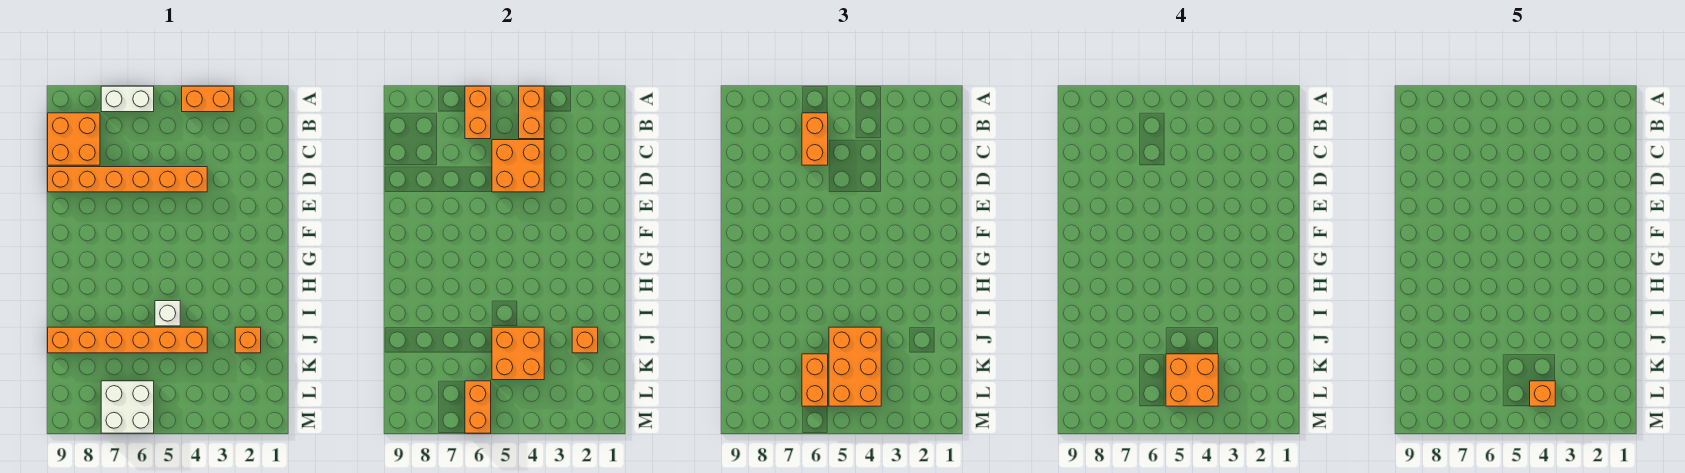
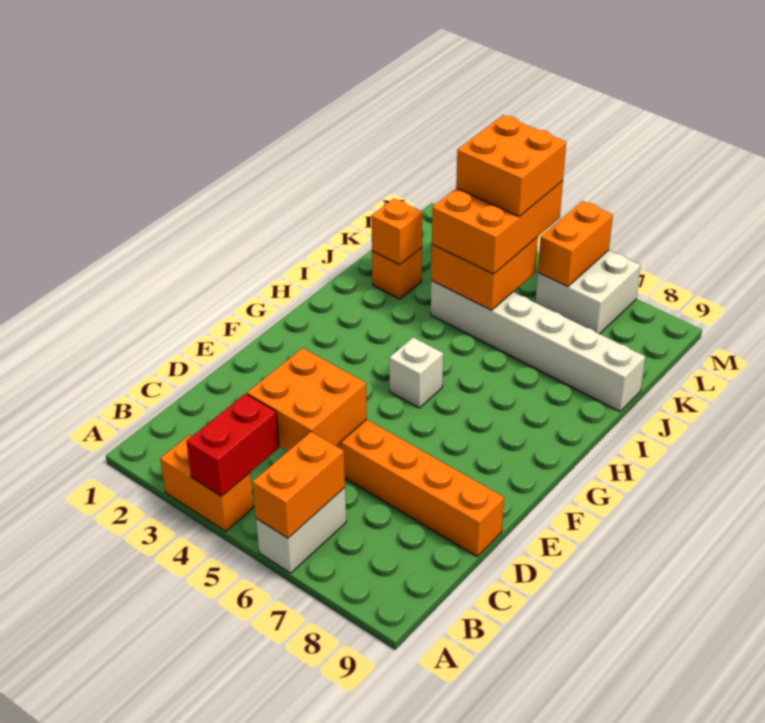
orange brick A4:B4 level 2 -> red brick A4:B4 level 2
white brick A6:A7 level 1 -> white brick A6:B6 level 1
orange brick B6:C6 level 3 -> none
orange brick B8:C9 level 1 -> none
white brick I5 level 1 -> white brick G5 level 1
orange brick J4:J9 level 1 -> white brick J4:J9 level 1
orange brick K6:L6 level 3 -> none
orange brick L4 level 5 -> none

